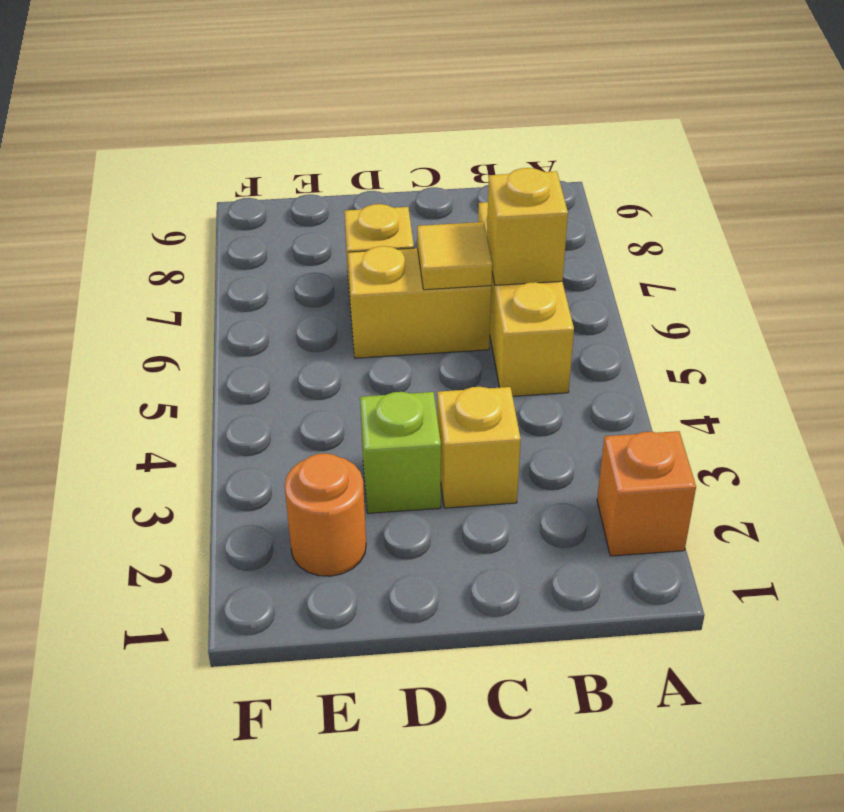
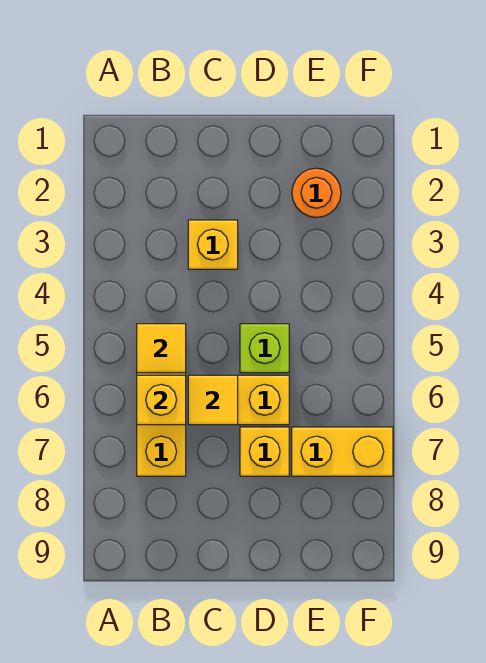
orange brick A2 level 1 -> none
none -> yellow tile B5 level 2
lime brick D3 level 1 -> lime brick D5 level 1
none -> yellow brick E7:F7 level 1

